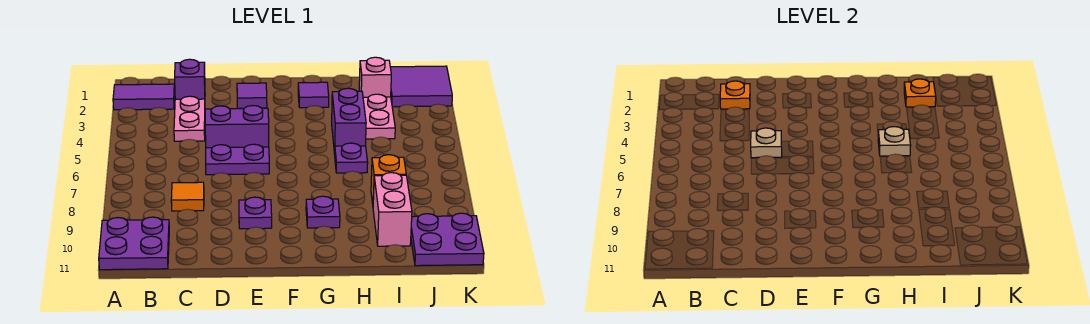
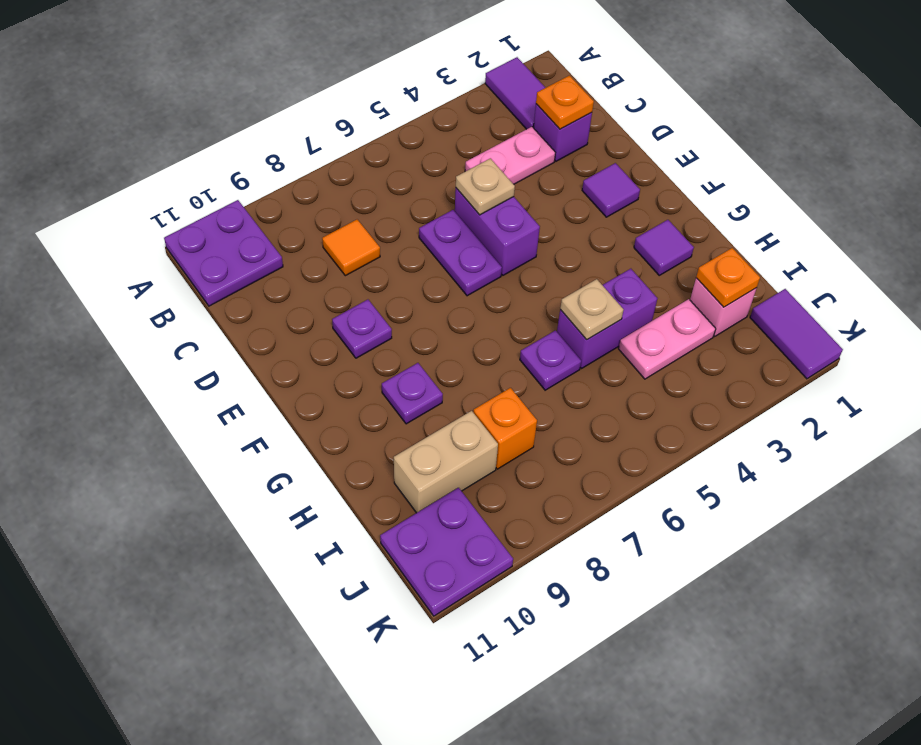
pink brick I9:I10 level 1 -> tan brick I9:I10 level 1
purple tile J1:K2 level 1 -> purple tile J1:K1 level 1

